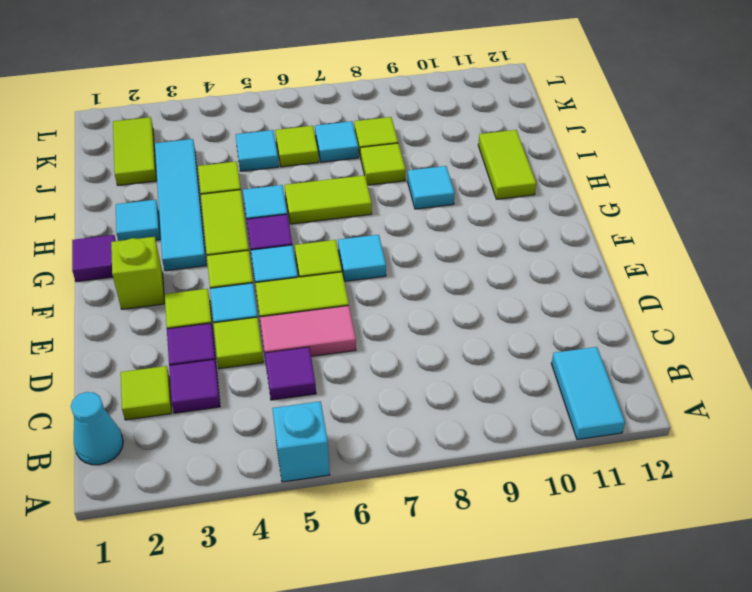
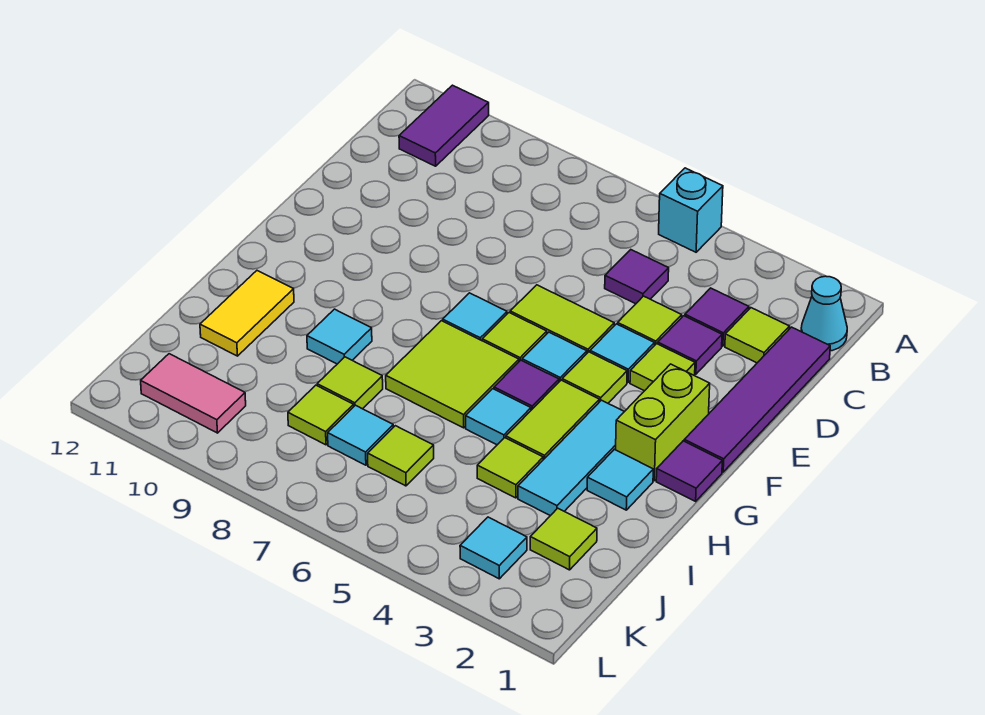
cyan tile A11:B11 level 1 -> purple tile A11:B11 level 1
none -> purple tile C1:F1 level 1
pink tile D5:D6 level 1 -> pink tile K10:K11 level 1
lime brick F2 level 1 -> lime brick F2:G2 level 1
cyan tile G3:J3 level 1 -> cyan tile G3:I3 level 1
lime tile H6:H7 level 1 -> lime tile G6:H7 level 1
lime tile H11:I11 level 1 -> yellow tile H11:I11 level 1
lime tile J2:K2 level 1 -> lime tile J2 level 1
cyan tile J5 level 1 -> cyan tile K3 level 1

